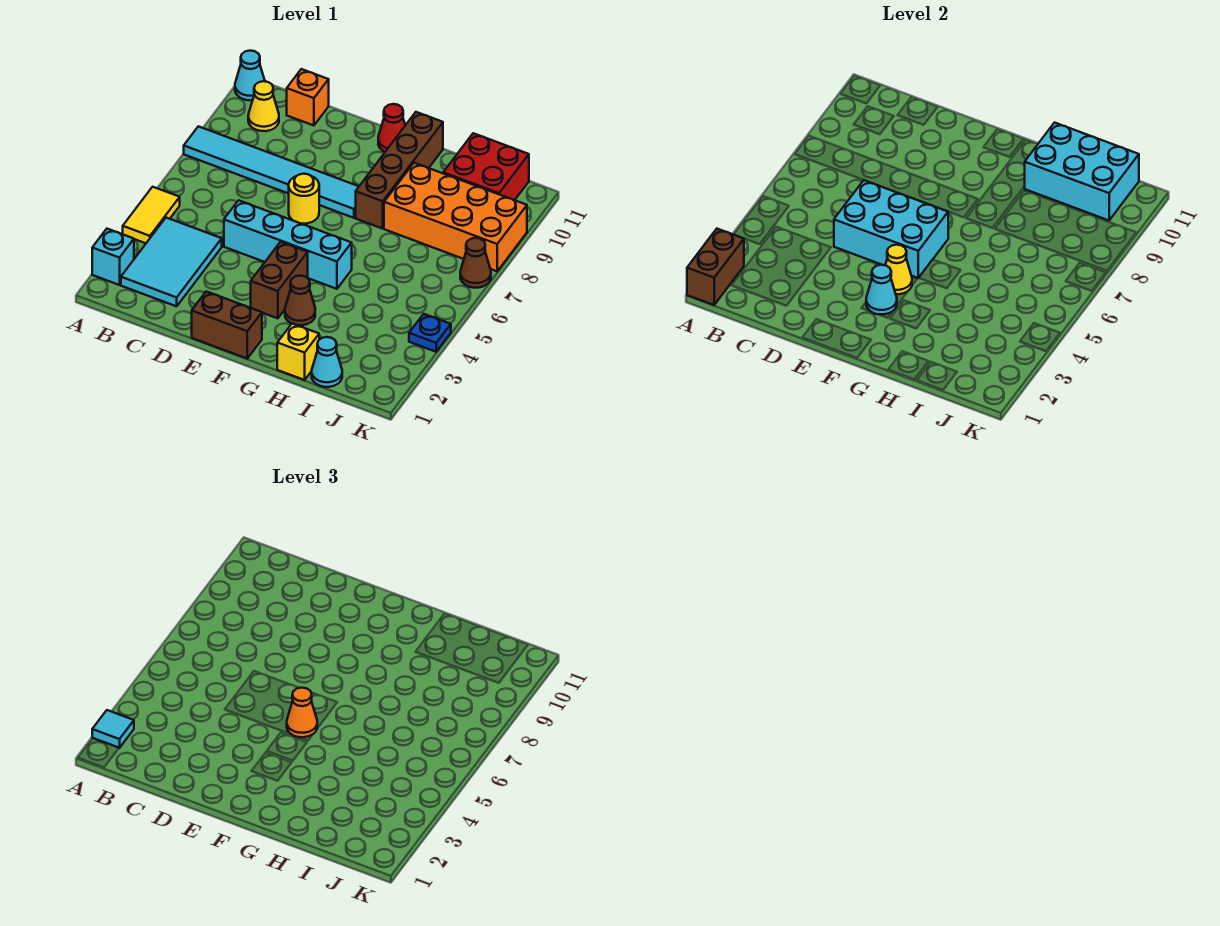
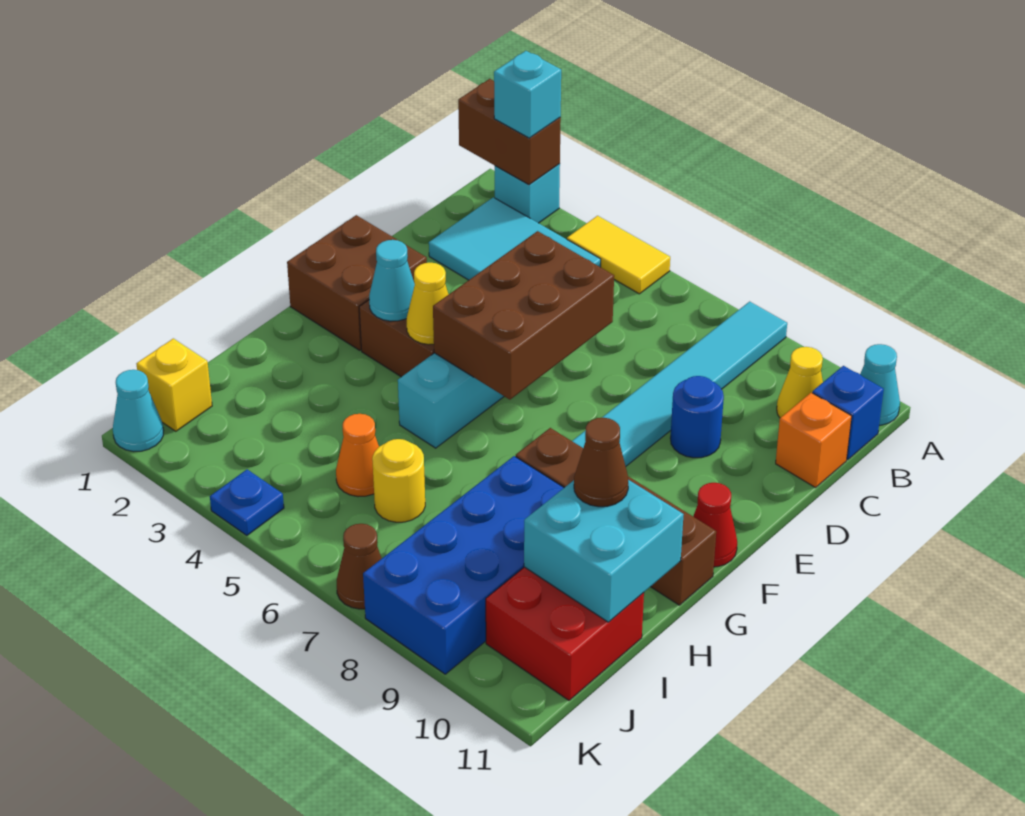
cyan tile A2 level 3 -> cyan brick A2 level 3
none -> blue brick B11 level 1
cyan brick D5:F6 level 2 -> brown brick D5:F6 level 2
none -> blue round brick D9 level 1
brown brick E1:F1 level 1 -> brown brick E1:F2 level 1
yellow round brick E7 level 1 -> yellow round brick I6 level 1
orange cone F5 level 3 -> orange cone I5 level 1
brown cone G3 level 1 -> brown cone H10 level 3
yellow brick H1 level 1 -> yellow brick J1 level 1
orange brick H8:K9 level 1 -> blue brick H8:K9 level 1
cyan brick H10:J11 level 2 -> cyan brick H10:I11 level 2
cyan cone I1 level 1 -> cyan cone K1 level 1

